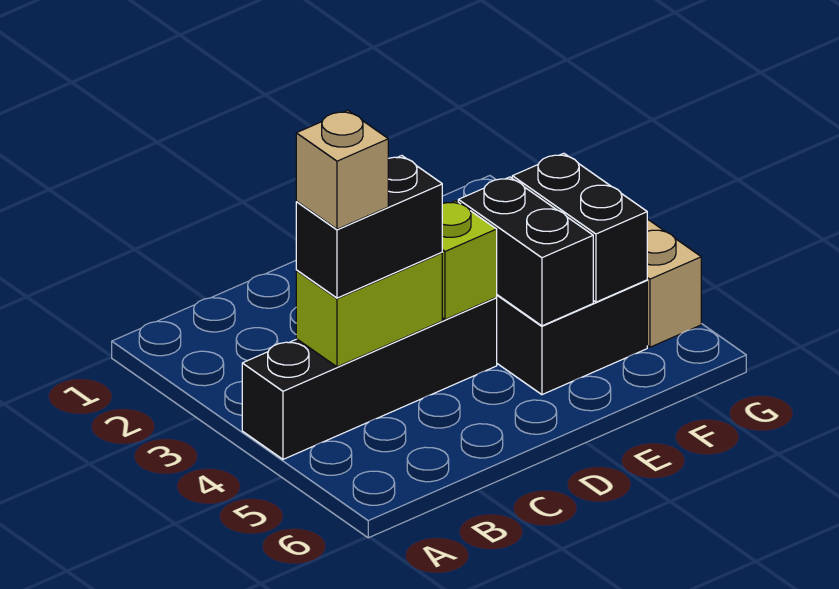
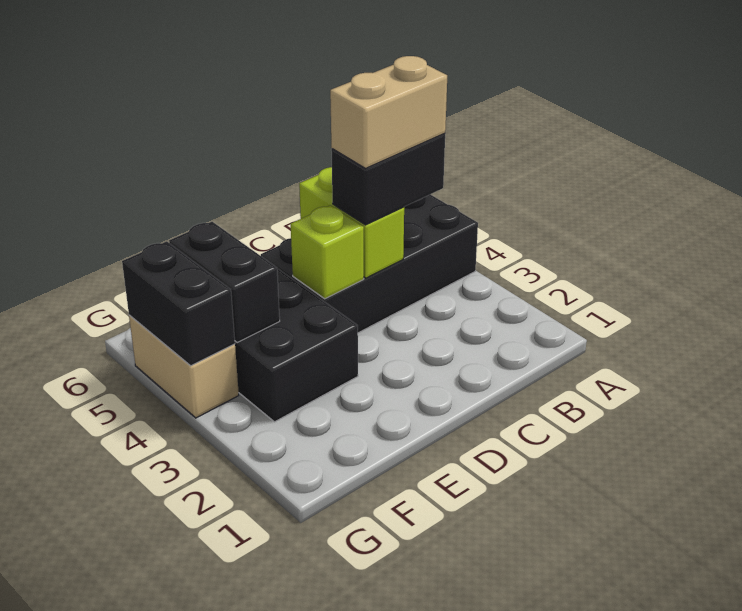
black brick A4:D4 level 1 -> black brick A4:D5 level 1
lime brick B4:C4 level 2 -> lime brick C4:C5 level 2
tan brick B4 level 4 -> tan brick B4:C4 level 4
black brick E4:E5 level 2 -> black brick G4:G5 level 2

